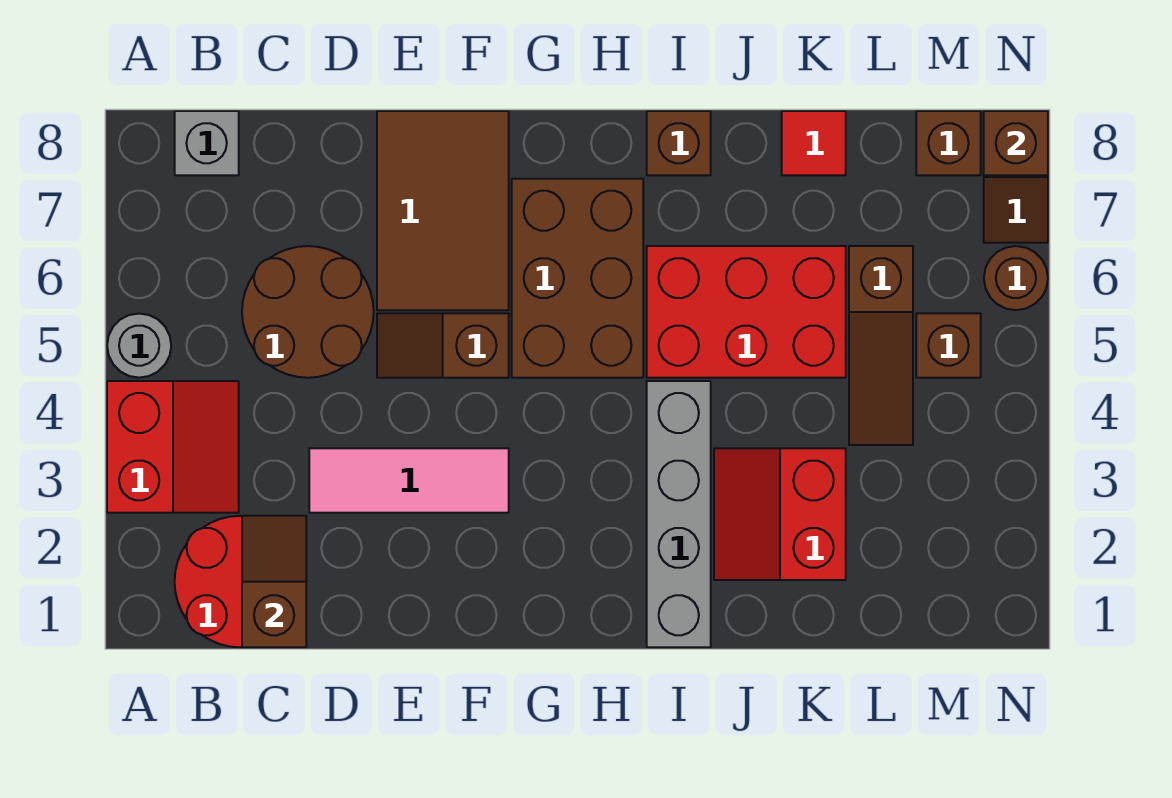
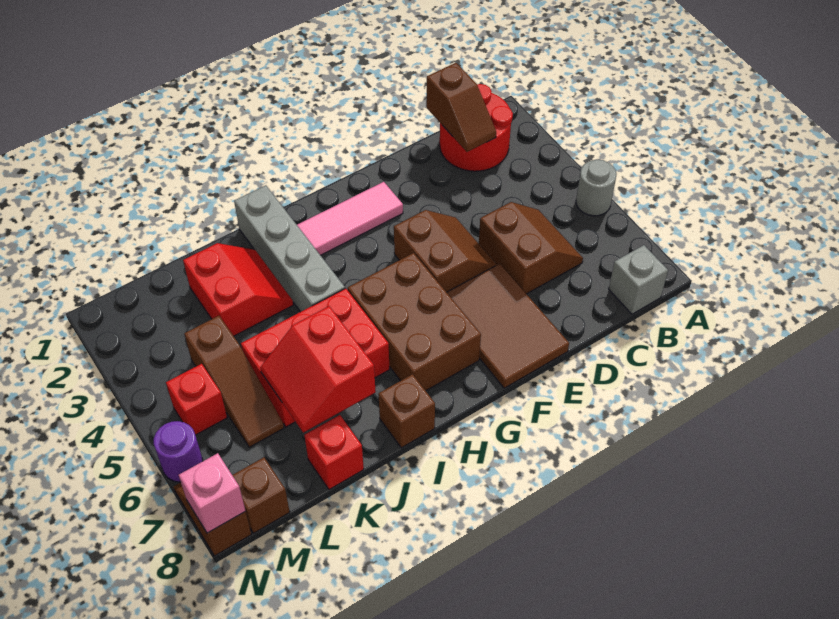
red slope A3:B4 level 1 top A -> red slope J6:K7 level 2 top J
brown round brick C5:D6 level 1 -> brown slope C5:D6 level 1 top D
pink tile D3:F3 level 1 -> pink tile F2:H2 level 1
brown slope E5:F5 level 1 top F -> brown slope E4:F5 level 1 top F
red tile K8 level 1 -> red brick K8 level 1
brown slope L4:L6 level 1 top 6 -> brown slope L4:L6 level 1 top 4
brown brick M5 level 1 -> red brick M5 level 1
brown round brick N6 level 1 -> purple round brick N6 level 1
brown brick N8 level 2 -> pink brick N8 level 2

